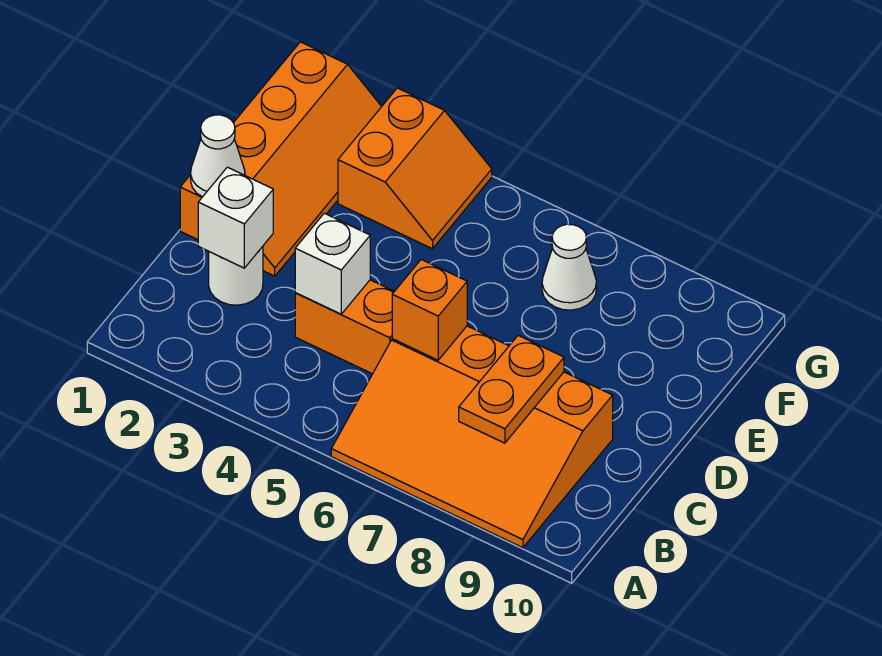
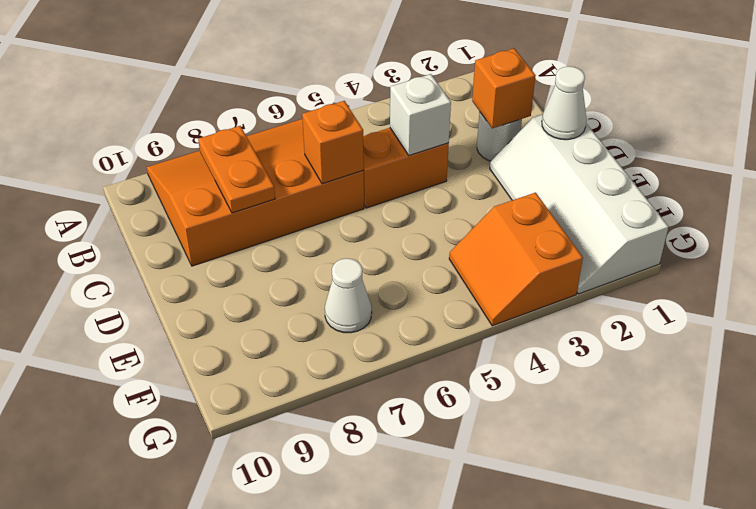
white brick C2 level 2 -> orange brick C2 level 2
orange slope D1:G2 level 1 top 1 -> white slope D1:G2 level 1 top 1

